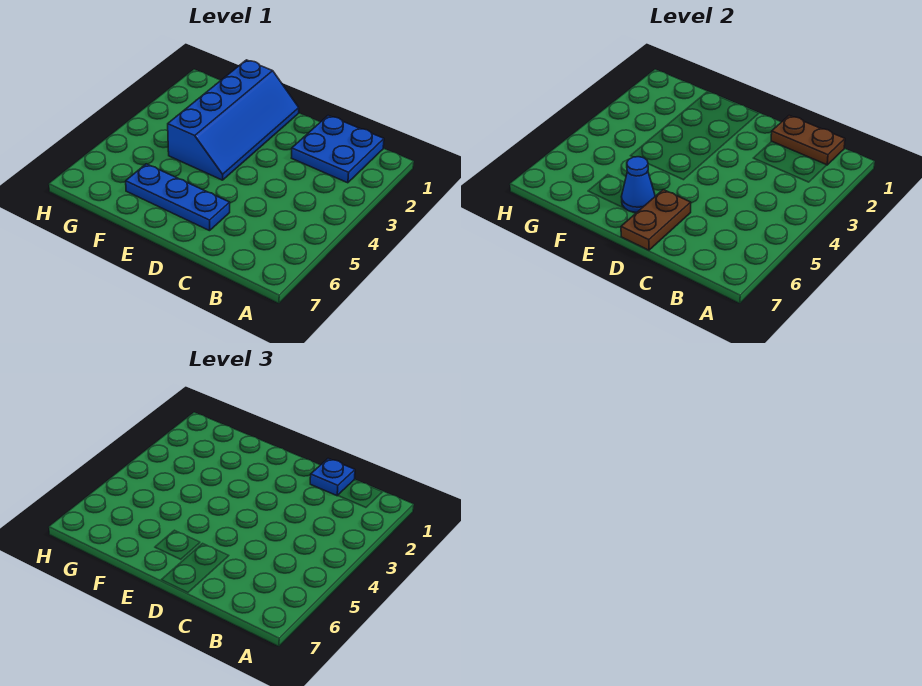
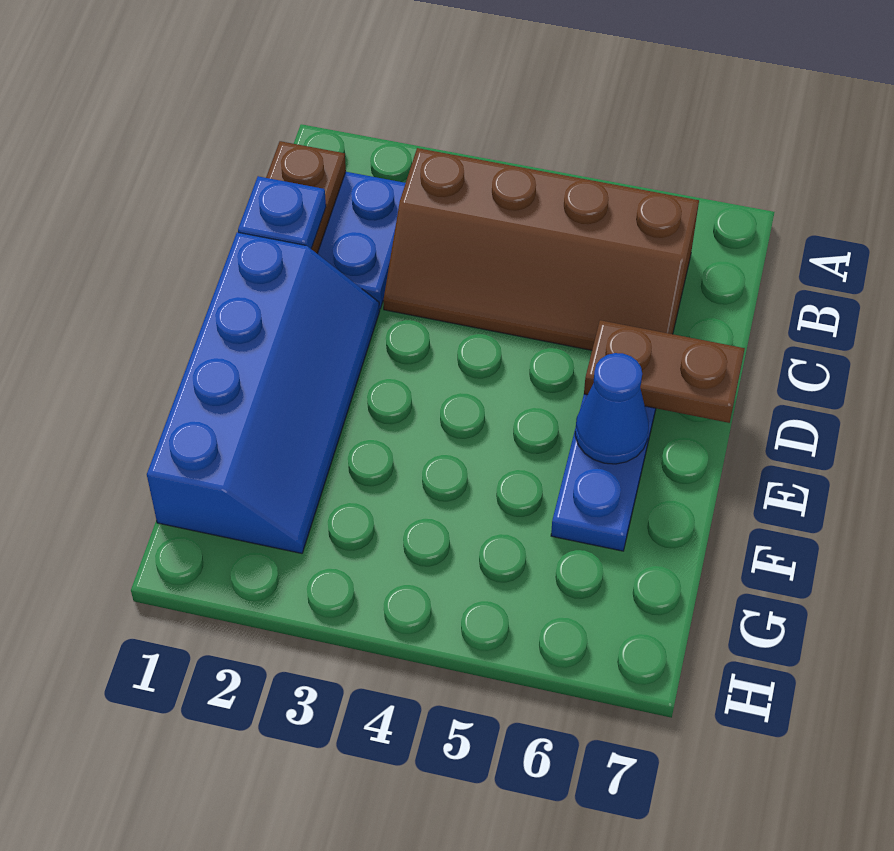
none -> brown slope B3:C6 level 1 top B
blue slope E1:F4 level 1 top F -> blue slope D1:G2 level 1 top 1

